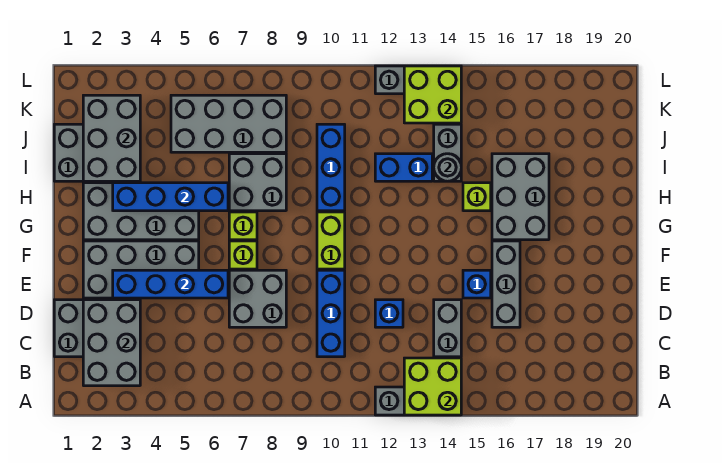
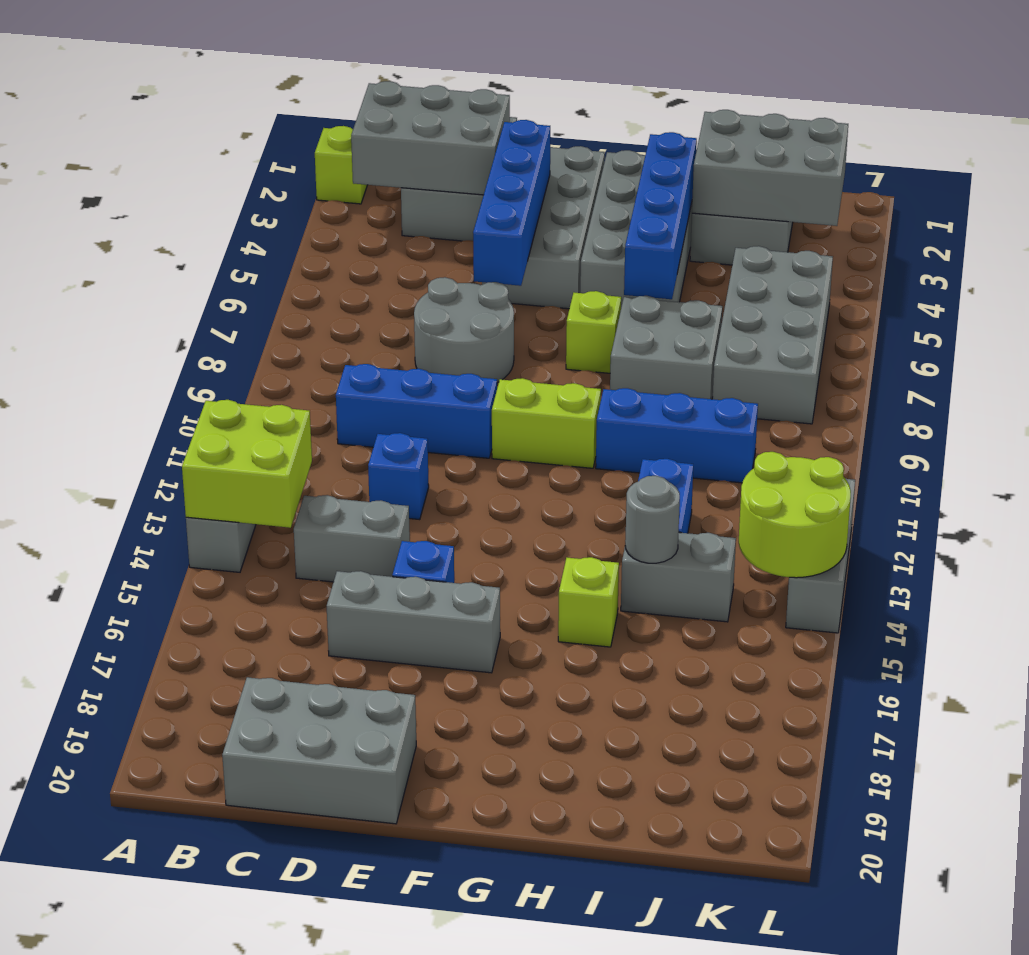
grey brick D7:E8 level 1 -> grey round brick D7:E8 level 1
lime brick F7 level 1 -> lime brick A2 level 1
grey brick G16:I17 level 1 -> grey brick C19:E20 level 1
lime brick K13:L14 level 2 -> lime round brick K13:L14 level 2

